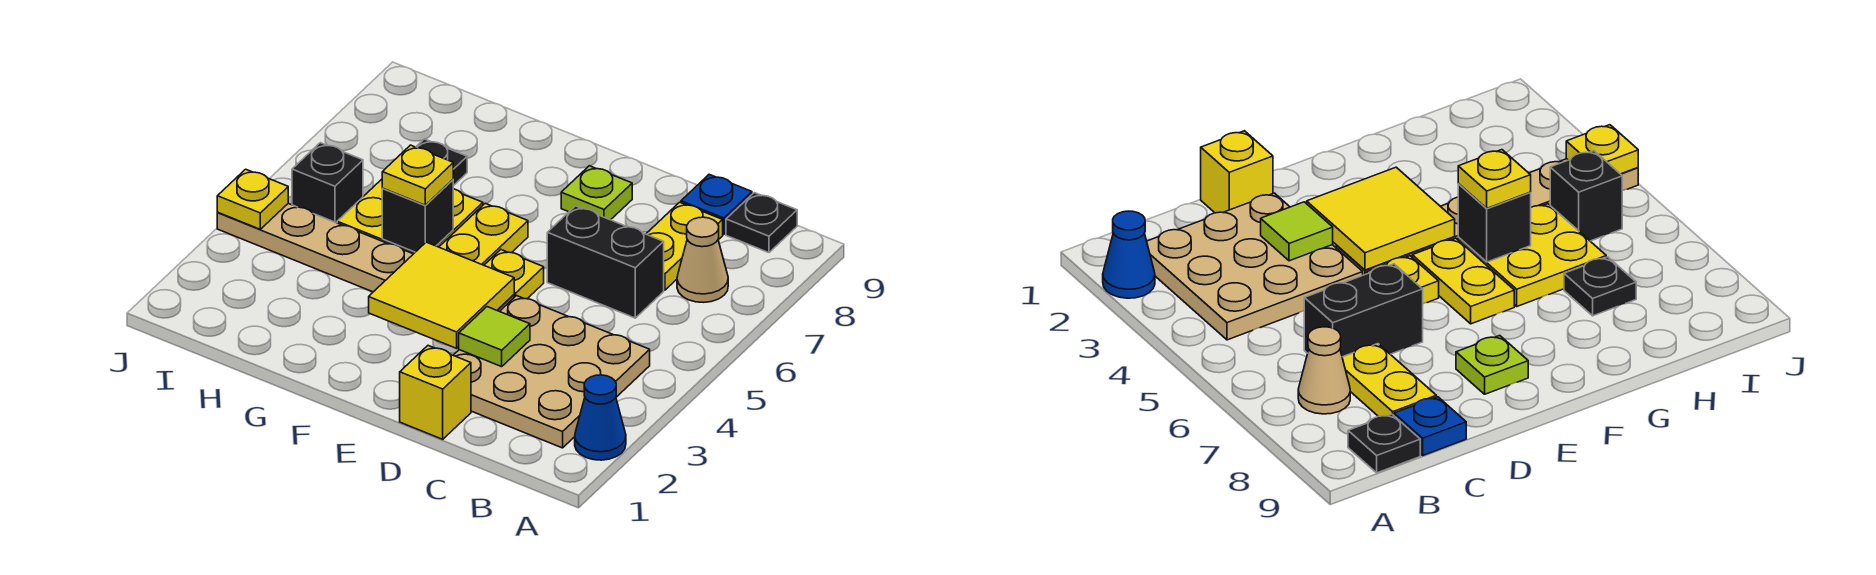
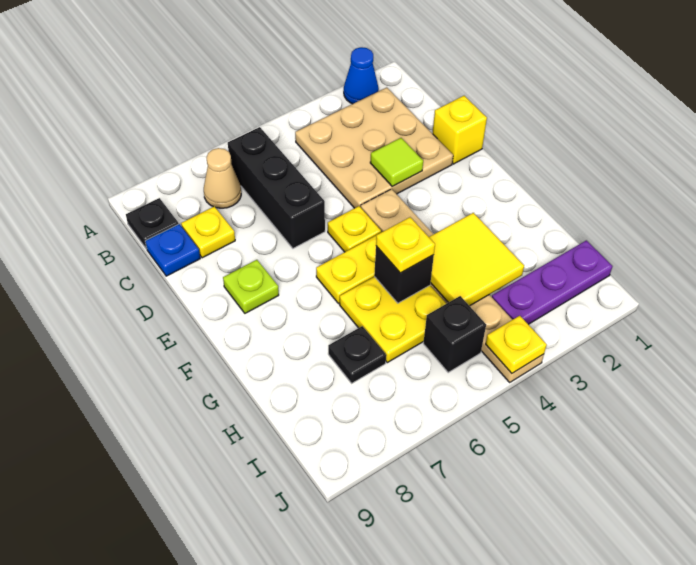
black brick C6:D6 level 1 -> black brick B6:D6 level 1
yellow plate C7:C8 level 1 -> yellow plate C8 level 1
yellow tile E3:F4 level 2 -> yellow tile G3:H4 level 2
none -> purple plate I1:I3 level 1

